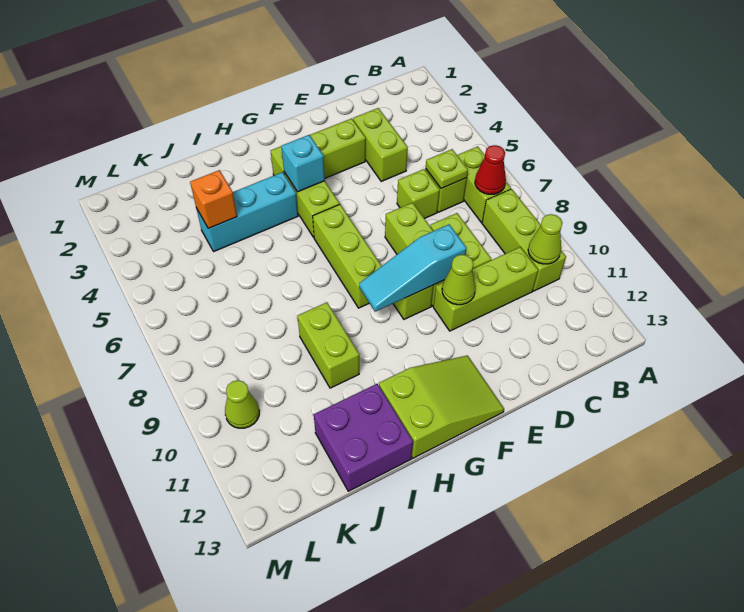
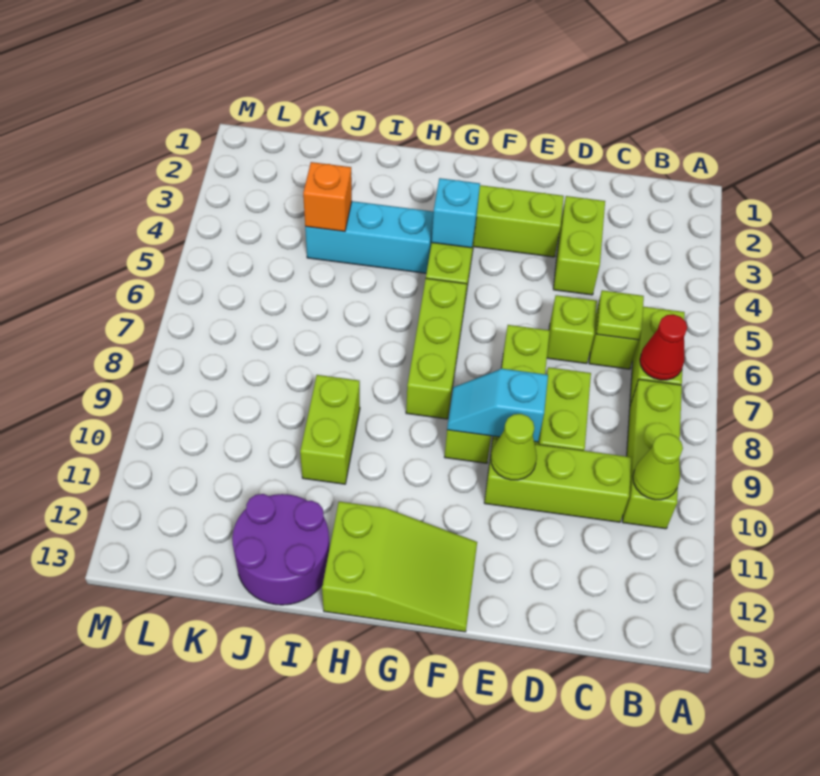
cyan slope E9:G9 level 2 top E -> cyan slope E9:F9 level 2 top E
purple brick I12:J13 level 1 -> purple round brick I12:J13 level 1
lime cone L10 level 1 -> none

